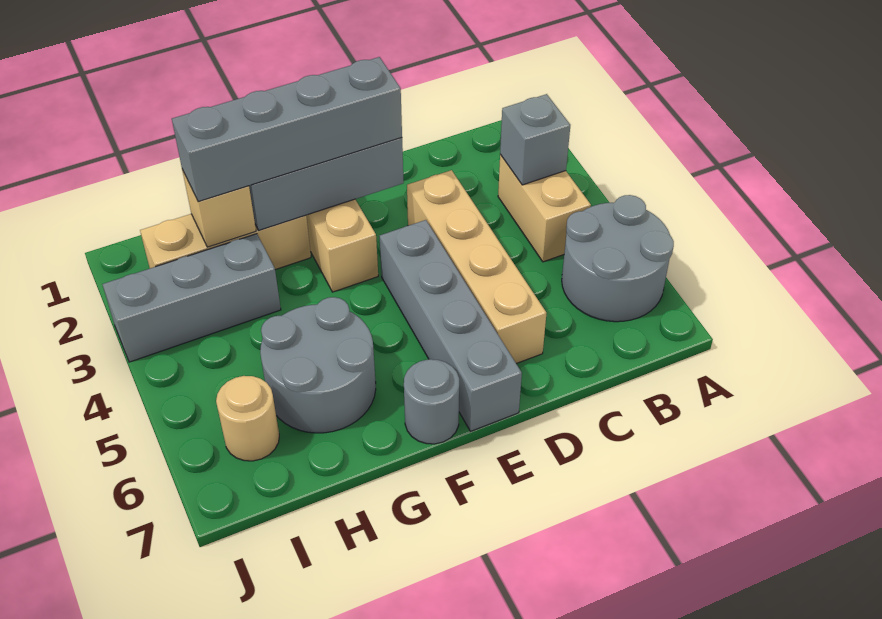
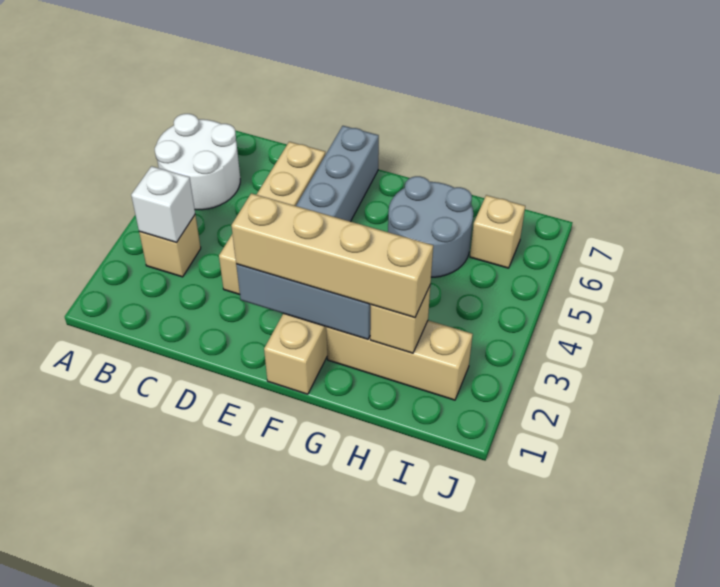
grey round brick A5:B6 level 1 -> white round brick A5:B6 level 1
tan brick B3:B4 level 1 -> tan brick B3 level 1
grey brick B3 level 2 -> white brick B3 level 2
grey brick E2:H2 level 3 -> tan brick E2:H2 level 3
grey round brick F7 level 1 -> none
grey brick H3:J3 level 1 -> none
tan round brick I6 level 1 -> tan brick I6 level 1

